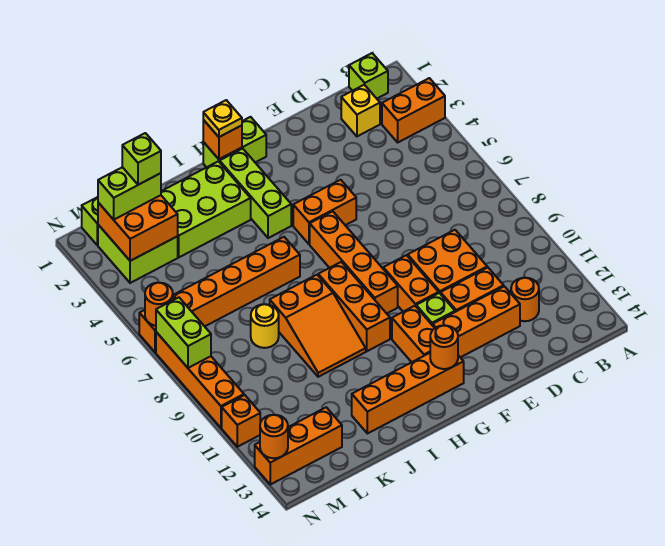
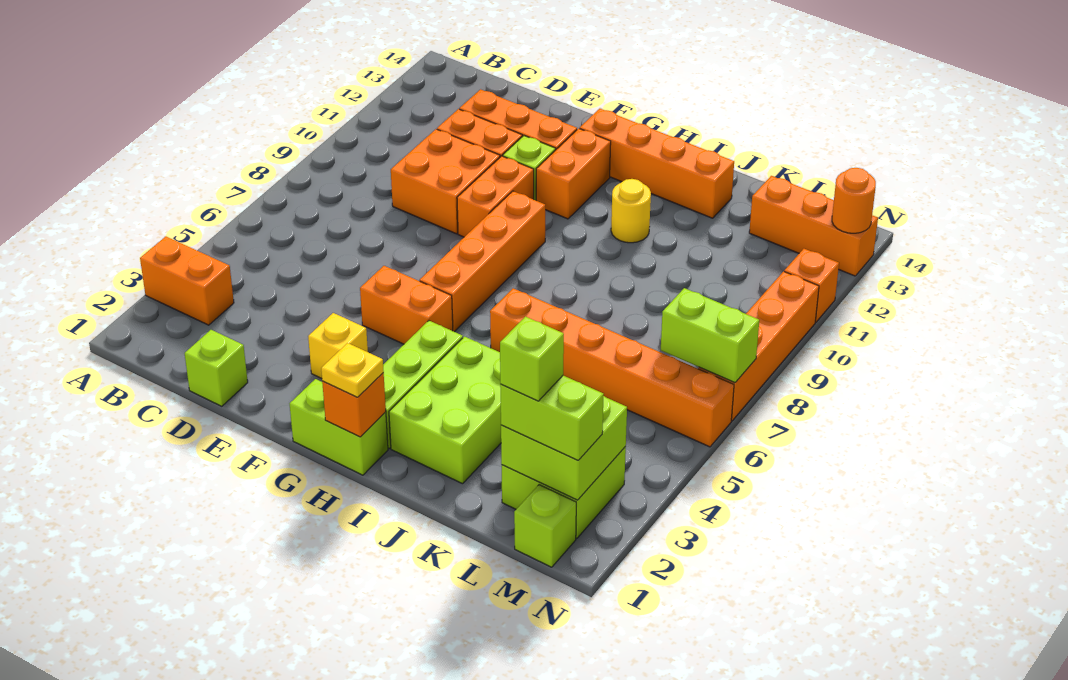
lime brick B1 level 1 -> lime brick D1 level 1
yellow brick C2 level 1 -> yellow brick F3 level 1
orange round brick C12 level 1 -> none
orange round brick G13 level 2 -> none
orange brick H8:H10 level 1 -> none
lime brick I2:K3 level 1 -> lime brick I2:J4 level 1
orange slope I8:J10 level 1 top 8 -> none
yellow round brick K8 level 1 -> yellow round brick I11 level 1
orange brick L2:M3 level 2 -> lime brick L2:M3 level 2
orange round brick N6 level 2 -> none
lime brick N7:N8 level 2 -> lime brick M7:N7 level 2

